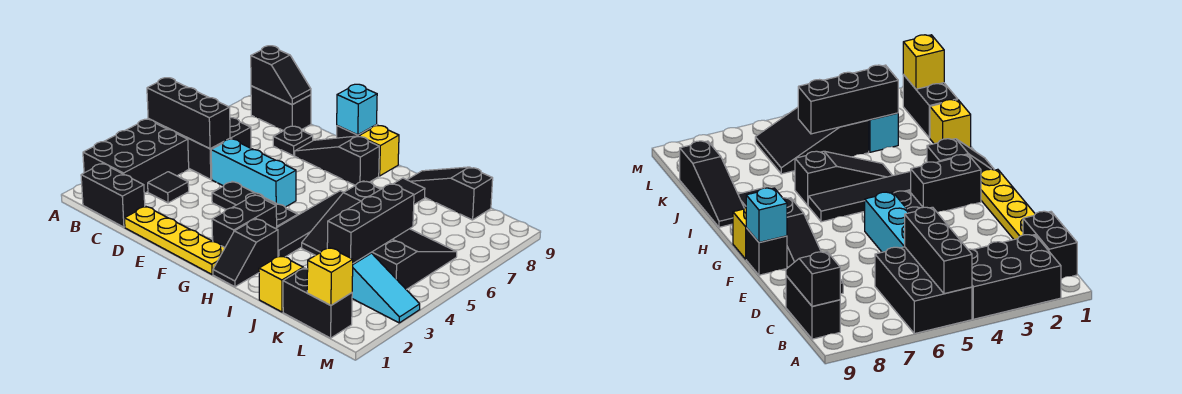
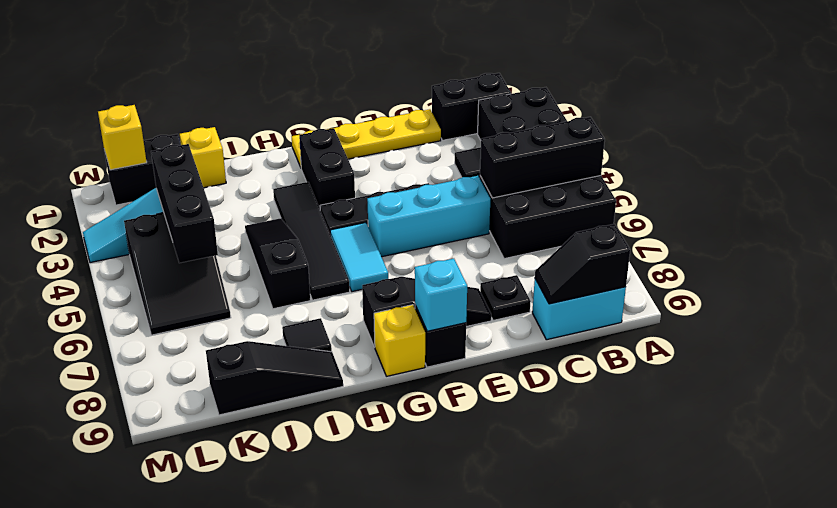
black brick B9:C9 level 1 -> cyan brick B9:C9 level 1
none -> cyan tile G5:G6 level 1
black slope H1:H2 level 1 top 2 -> none

